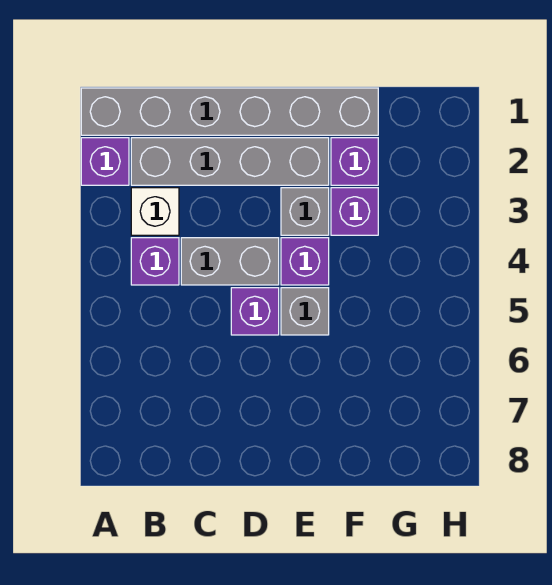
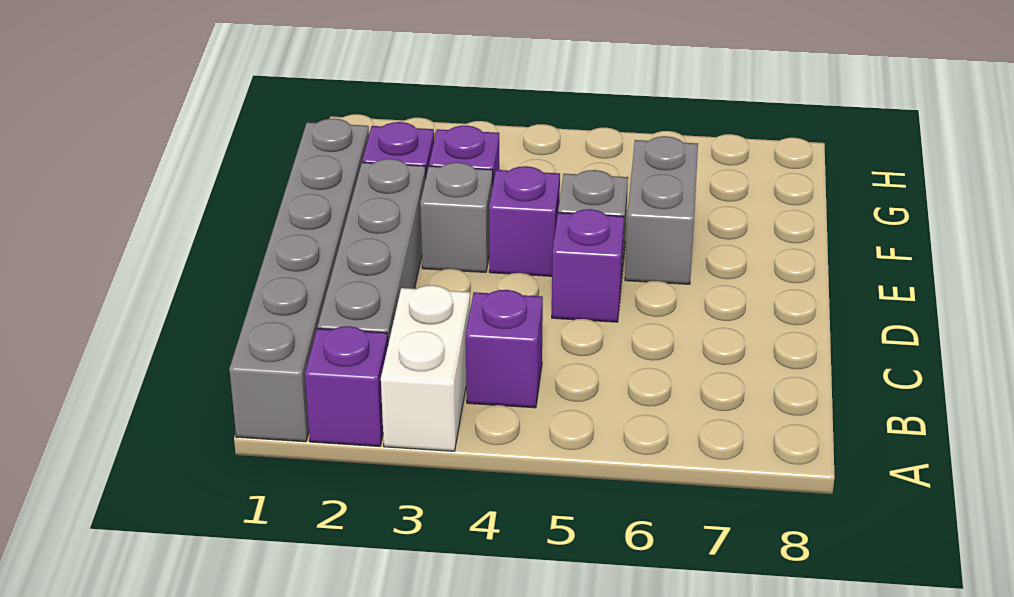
white brick B3 level 1 -> white brick A3:B3 level 1
grey brick C4:D4 level 1 -> grey brick E6:F6 level 1

